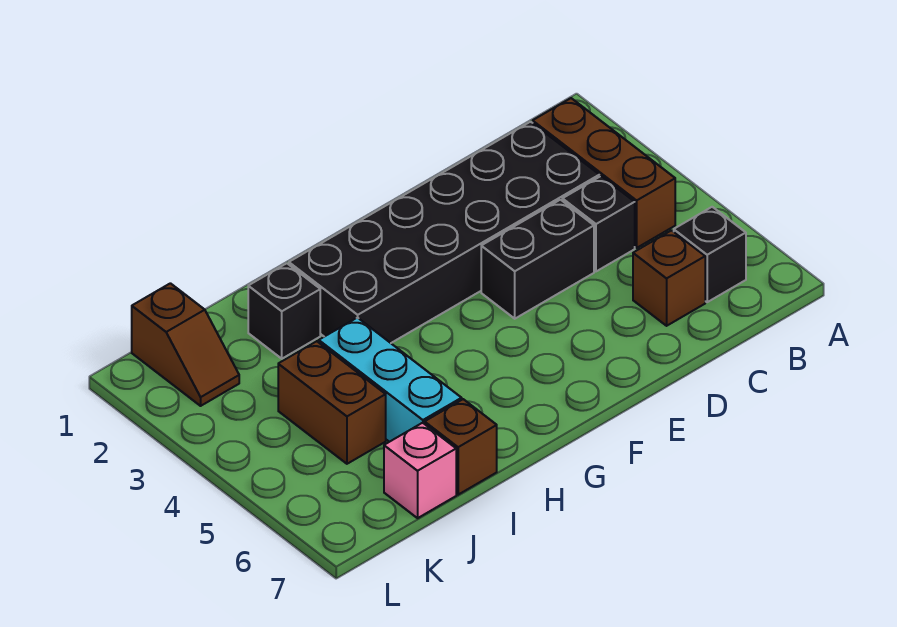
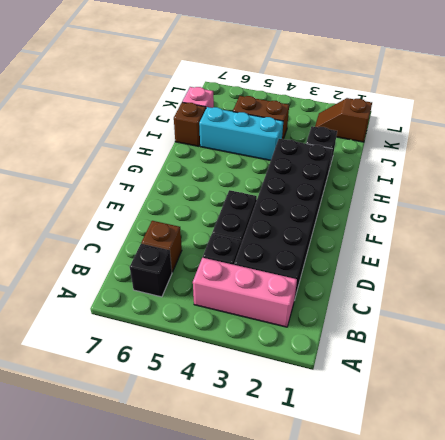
brown brick B2:B4 level 1 -> pink brick B2:B4 level 1

